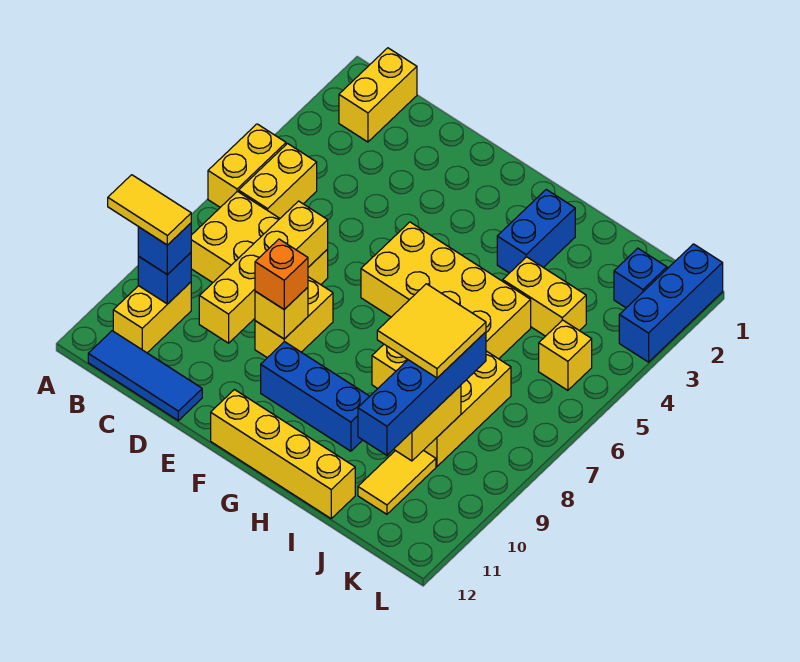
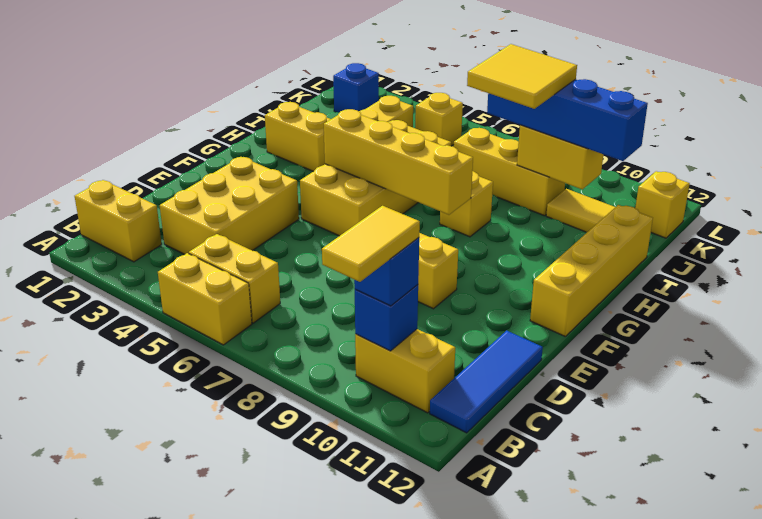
yellow brick B7:D8 level 1 -> yellow brick C3:E4 level 1
yellow brick D7:D10 level 2 -> yellow brick G5:G8 level 2
yellow brick E9 level 2 -> yellow brick K12 level 1
orange brick E9 level 3 -> none
blue brick F10:H10 level 1 -> none
blue brick H2:H3 level 1 -> yellow brick H2:H3 level 1
blue brick L1:L3 level 1 -> none

